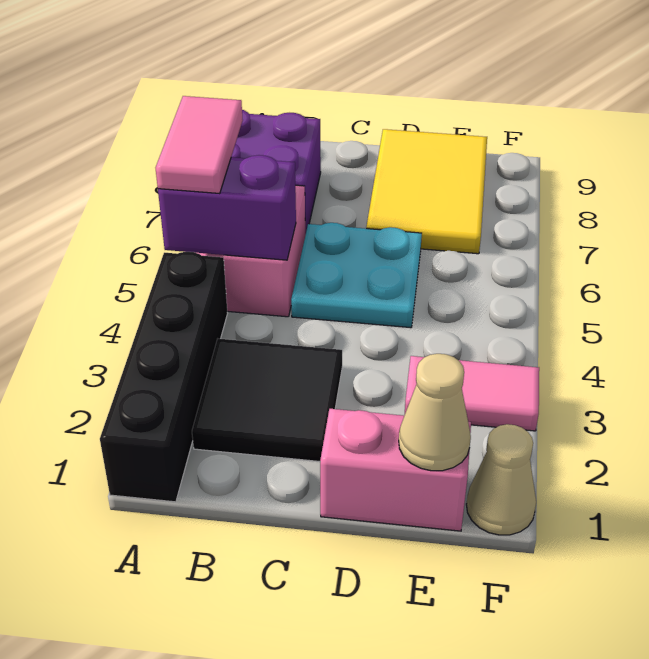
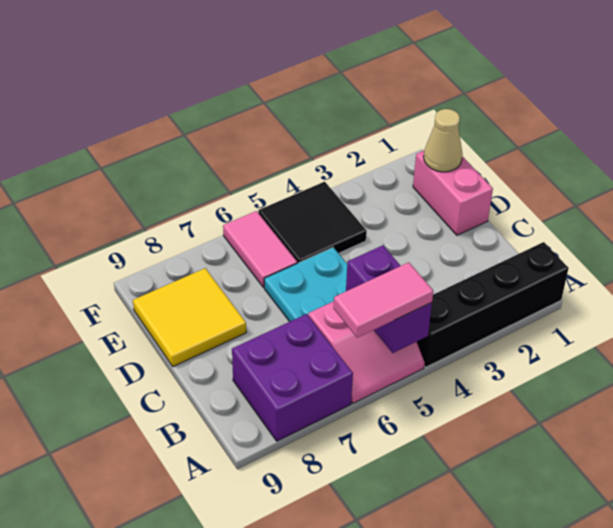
black tile B2:C3 level 1 -> black tile E4:F5 level 1
yellow tile D7:E9 level 1 -> yellow tile D8:E9 level 1
pink tile E3:F3 level 1 -> pink tile E6:F6 level 1
tan cone F1 level 1 -> none

